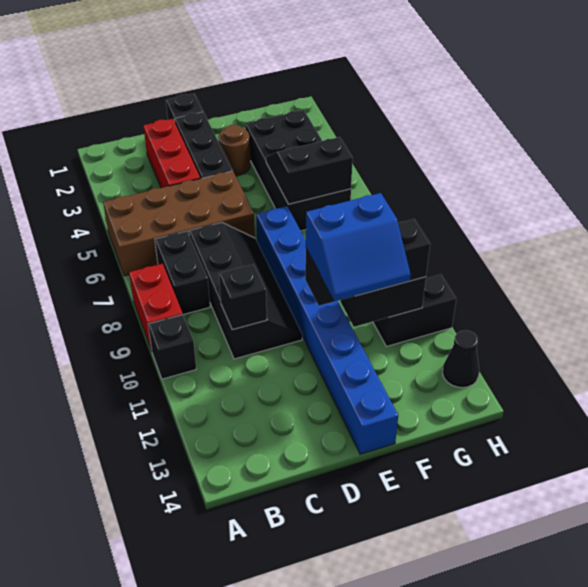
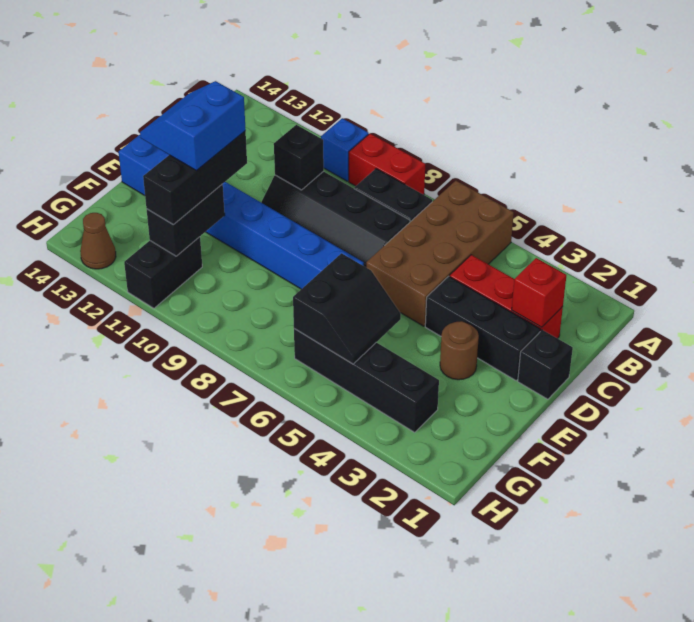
black brick A10 level 1 -> blue brick A10 level 1
none -> red brick C2 level 2
black brick F3:G6 level 1 -> black brick G3:G6 level 1
black cone H13 level 1 -> brown cone H13 level 1

